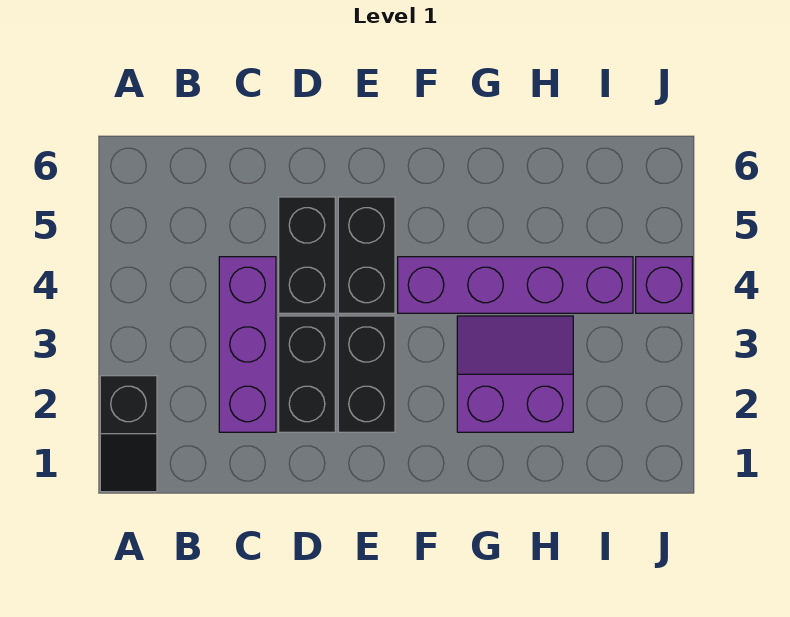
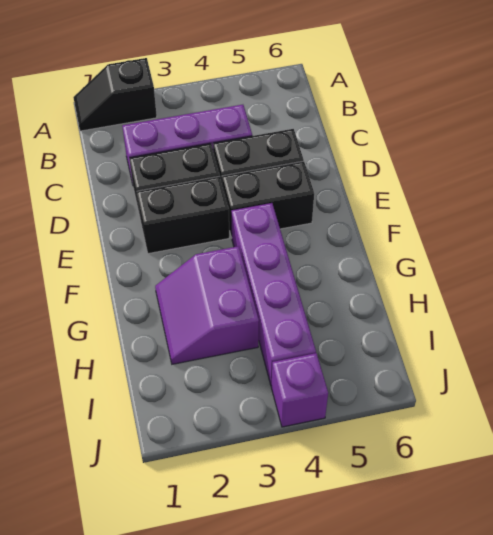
purple slope G2:H3 level 1 top 2 -> purple slope G2:H3 level 1 top 3

